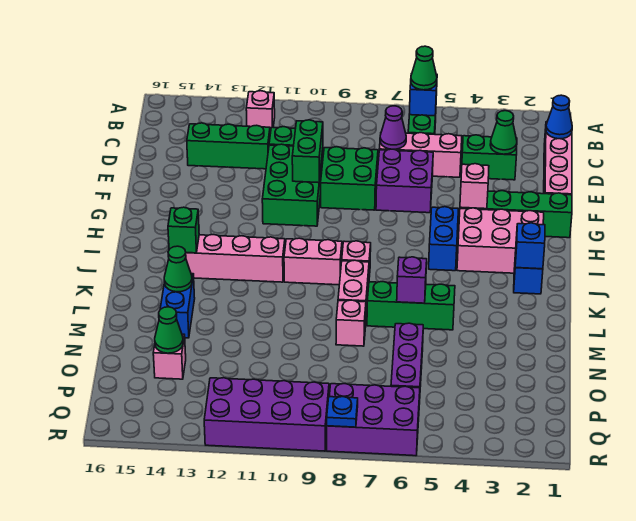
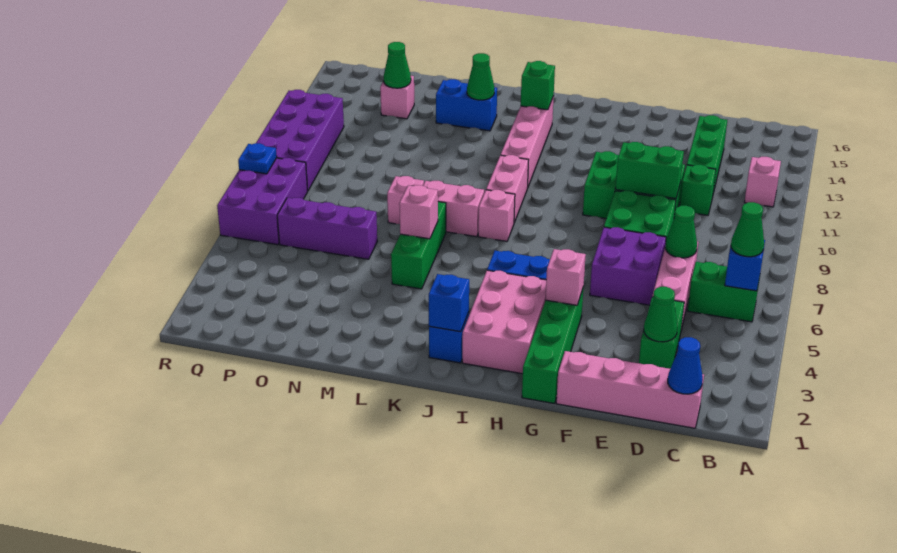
purple cone D7 level 2 -> green cone D7 level 2
purple brick L6 level 2 -> pink brick L6 level 2

